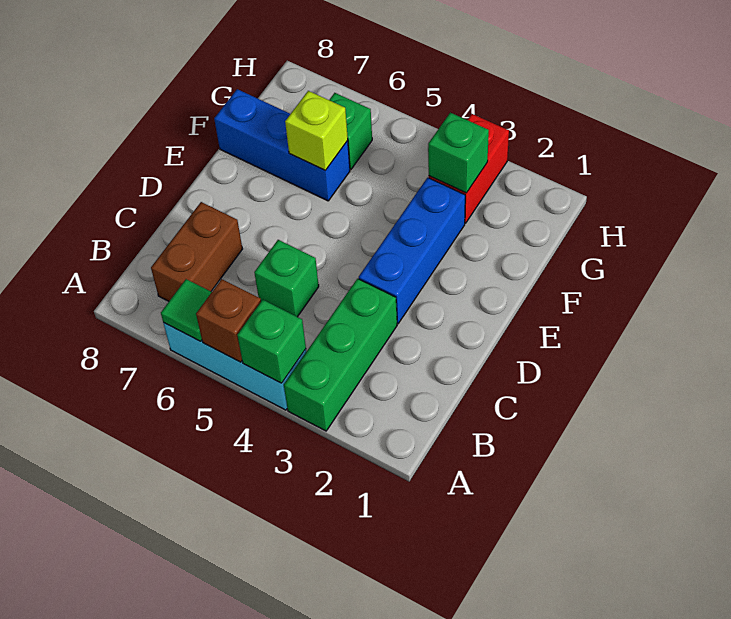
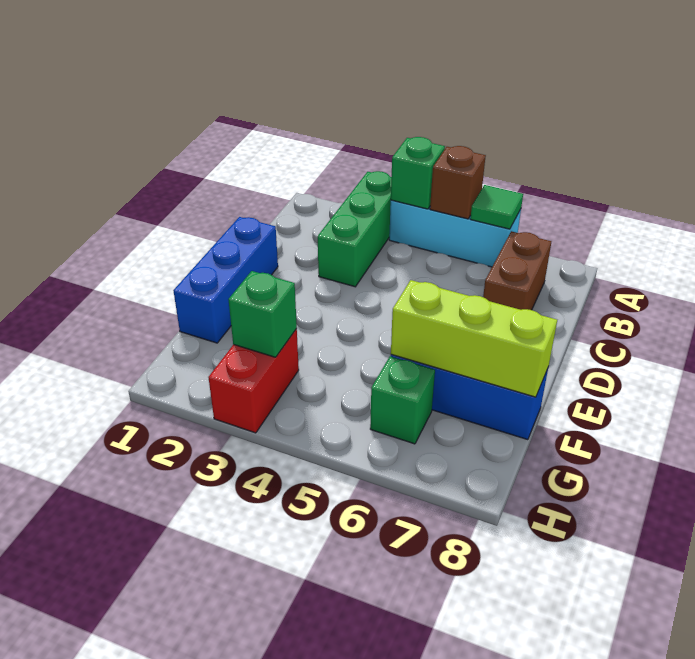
green brick C5 level 1 -> none
blue brick D3:F3 level 1 -> blue brick D1:F1 level 1
lime brick F6 level 2 -> lime brick F6:F8 level 2

